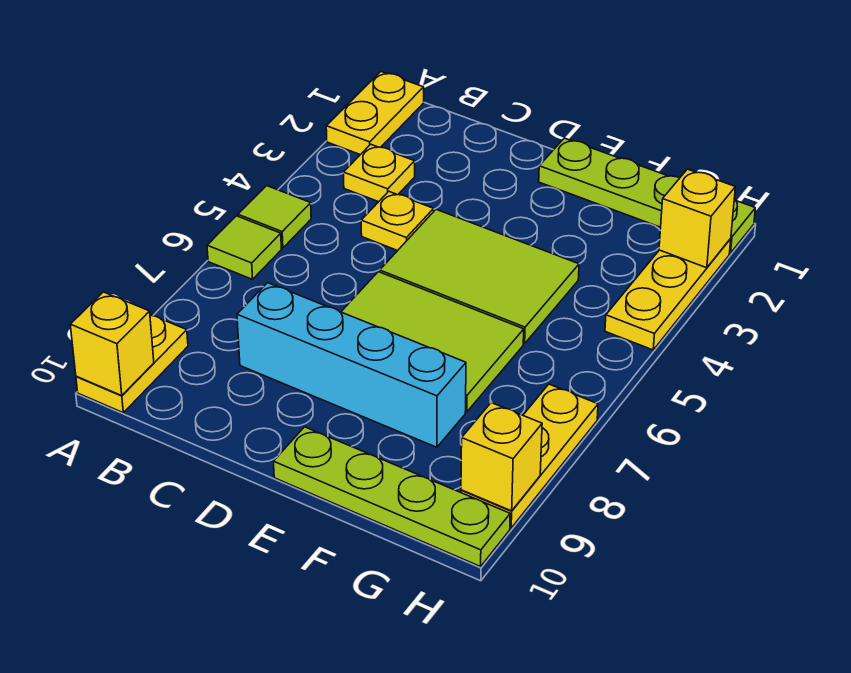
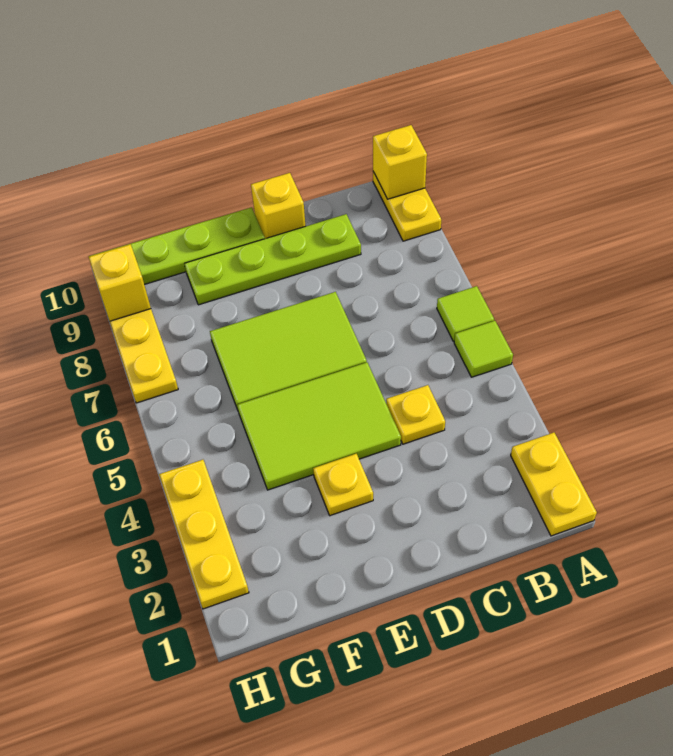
yellow plate B3 level 1 -> yellow plate E3 level 1
cyan brick C8:F8 level 1 -> none
lime plate E1:H1 level 1 -> lime plate C9:F9 level 1
yellow brick H2 level 2 -> yellow brick D10 level 1

